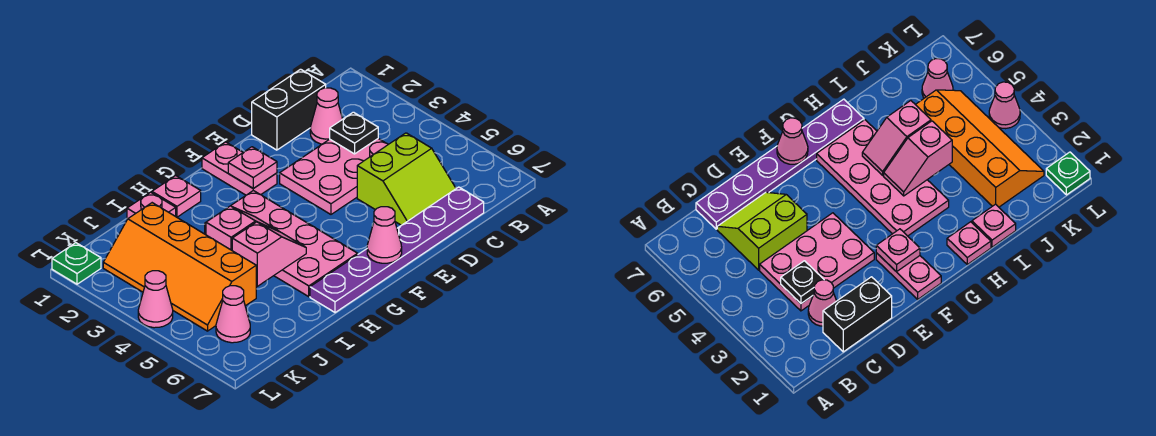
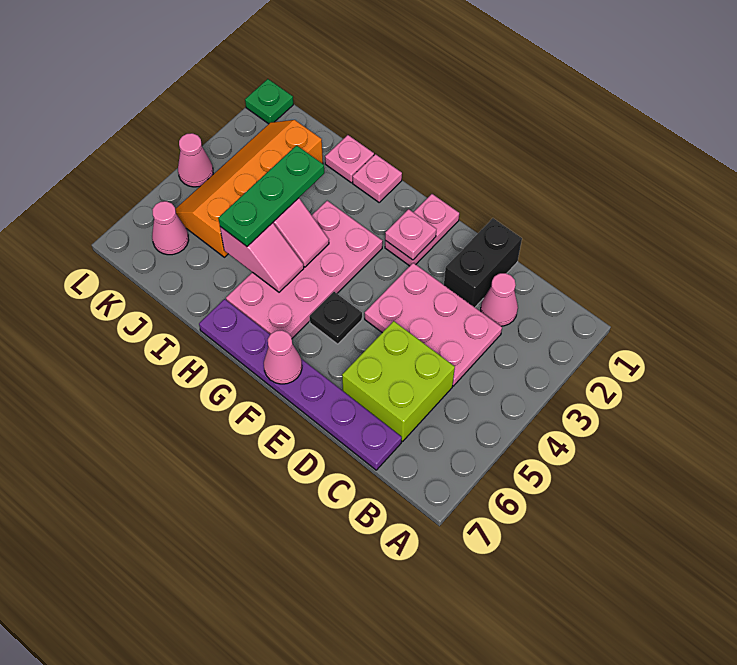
black brick C1:D1 level 1 -> black brick D1:D2 level 1
black plate C3 level 2 -> black plate F5 level 1
lime slope C5:D6 level 1 top 5 -> lime brick C5:D6 level 1
none -> green plate I3:I5 level 3

